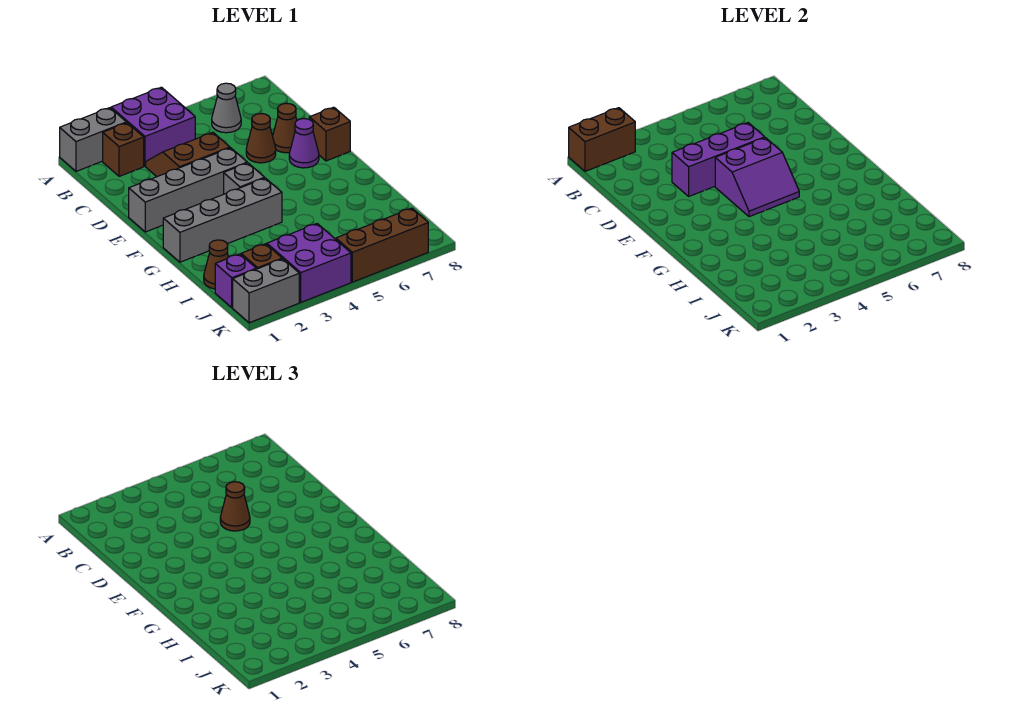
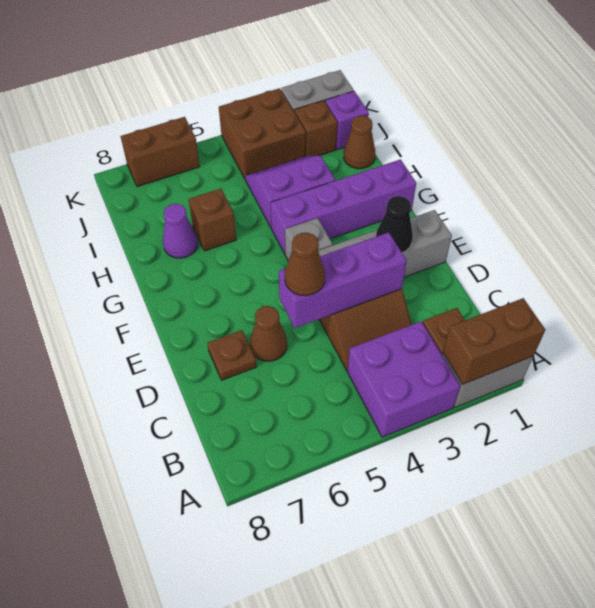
grey cone B6 level 1 -> none
brown cone D7 level 1 -> brown plate D7 level 1
none -> black cone E2 level 2
purple slope E4:F5 level 2 top E -> purple slope H3:I4 level 1 top H
purple cone E7 level 1 -> purple cone H7 level 1
brown brick E8 level 1 -> brown brick H6 level 1
grey brick G1:G4 level 1 -> purple brick G1:G4 level 1
purple brick J3:K4 level 1 -> brown brick J3:K4 level 1
brown brick K5:K7 level 1 -> brown brick K6:K7 level 1

